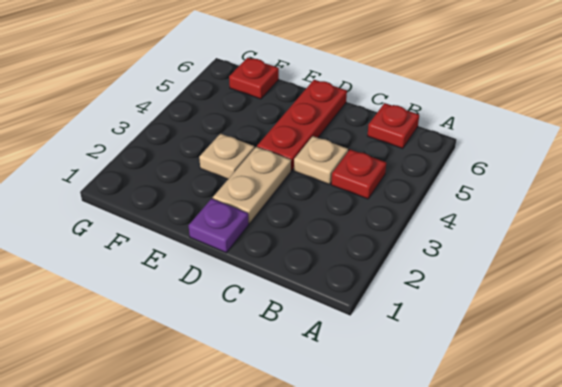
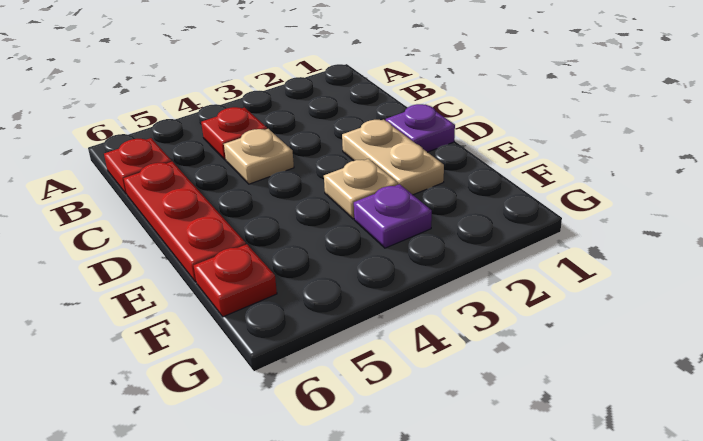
tan plate D2:D3 level 1 -> tan plate D2:E2 level 1
red plate D4:D6 level 1 -> red plate C6:E6 level 1
none -> purple plate F3 level 1

